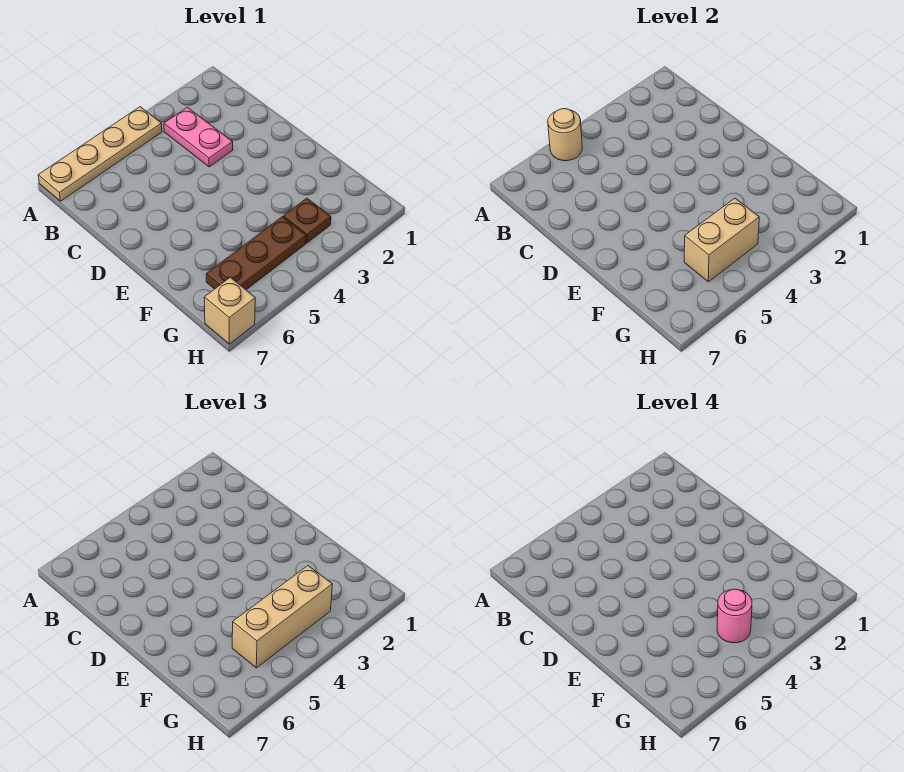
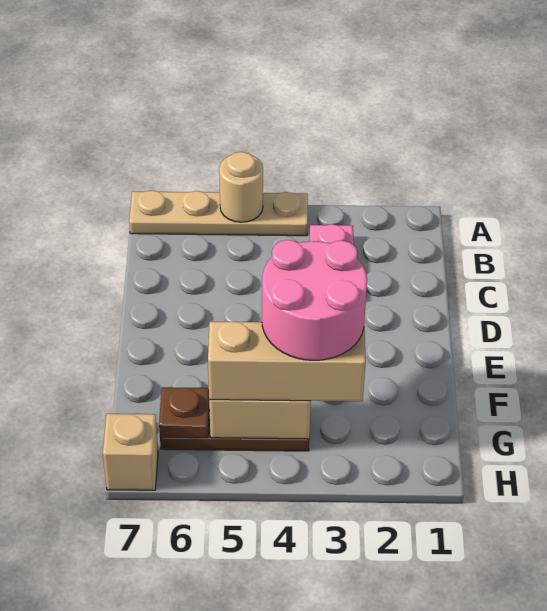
brown plate G3 level 1 -> brown plate G6 level 2
pink round brick G4 level 4 -> pink round brick F3:G4 level 4

